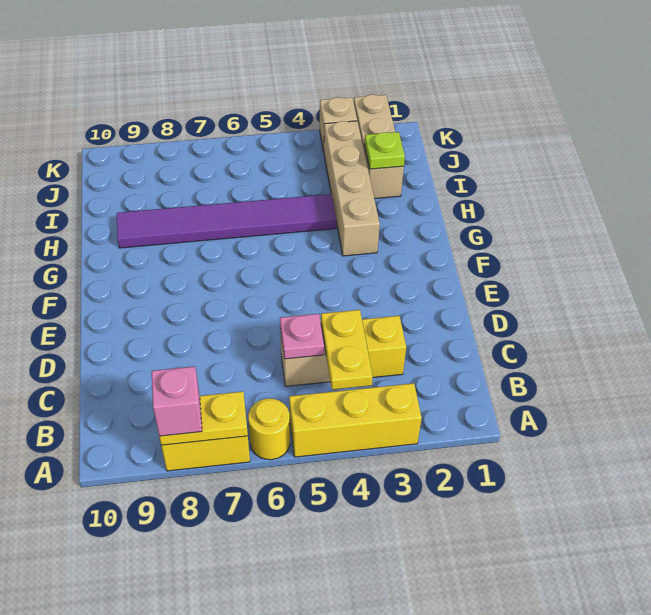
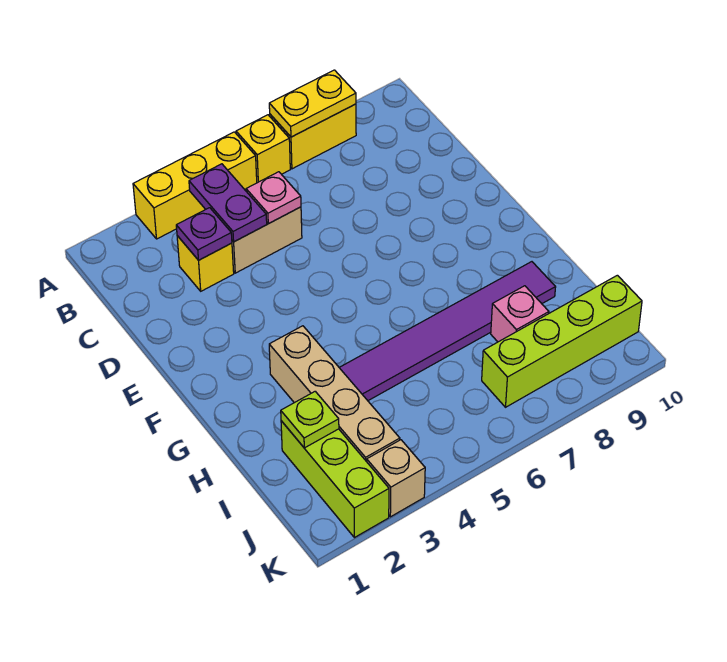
yellow round brick A6 level 1 -> yellow brick A6 level 1
pink brick A8 level 3 -> pink brick I8 level 1
yellow plate B4:C4 level 2 -> purple plate B4:C4 level 2
none -> purple plate C3 level 2
tan brick I2:K2 level 1 -> lime brick I2:K2 level 1
none -> lime brick J7:J10 level 1

